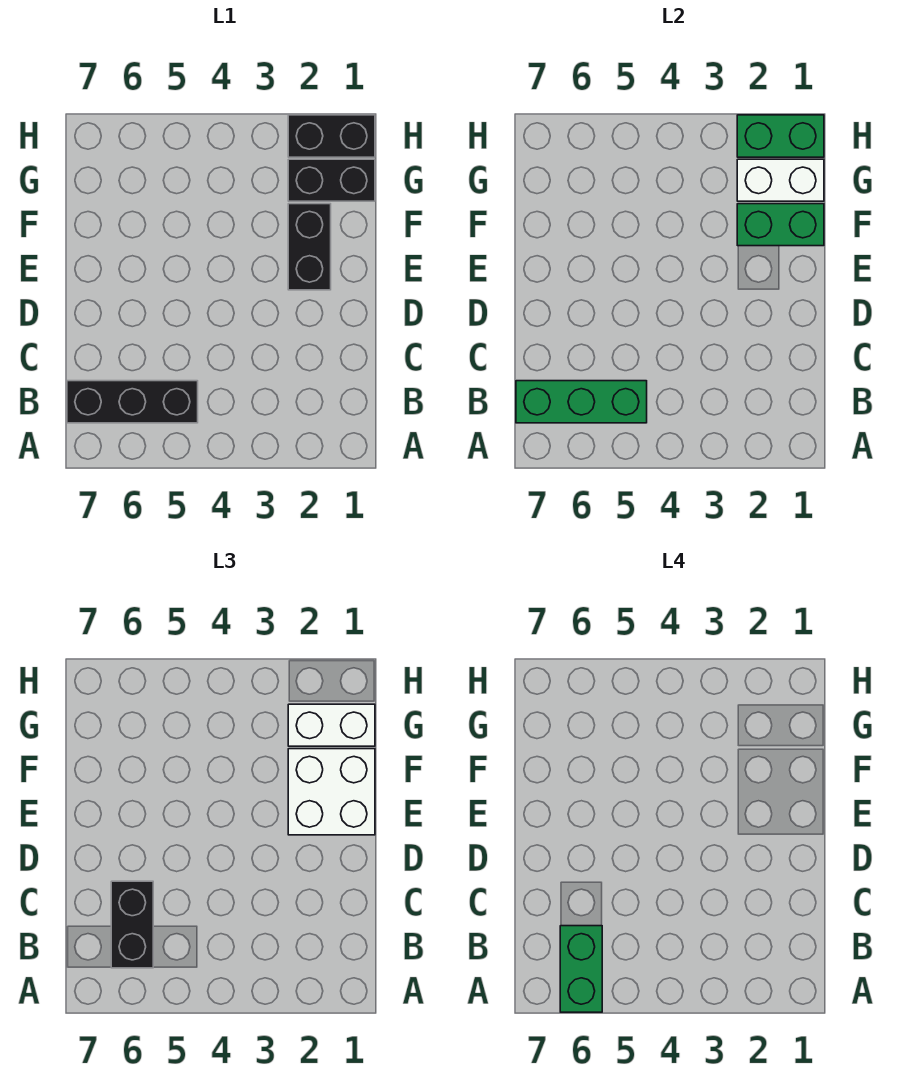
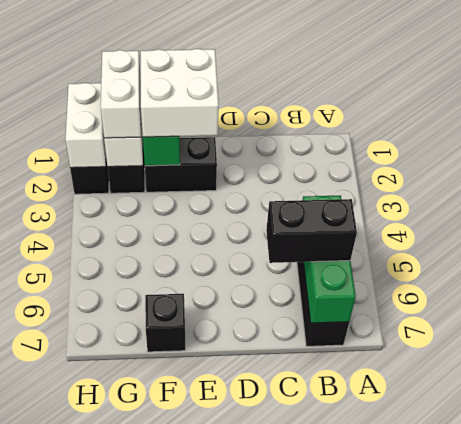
green brick A6:B6 level 4 -> none
none -> black brick F7 level 1
green brick H1:H2 level 2 -> white brick H1:H2 level 2

